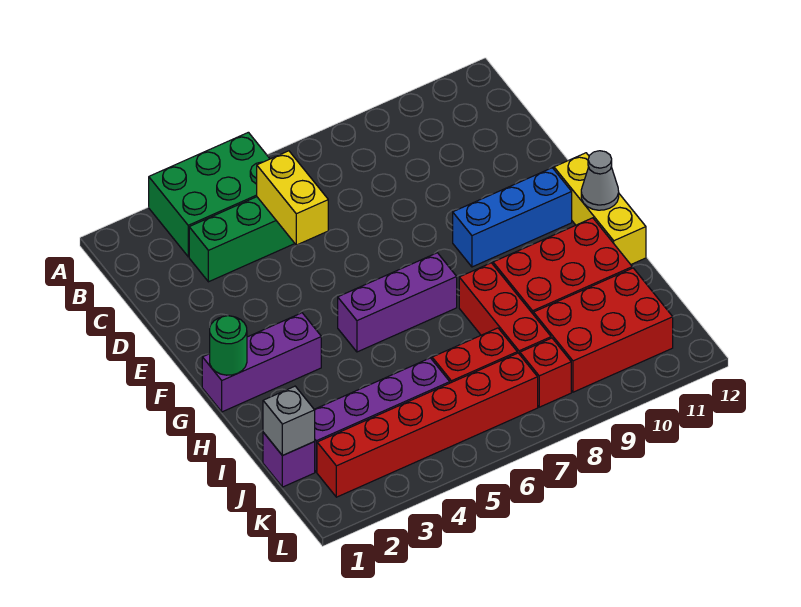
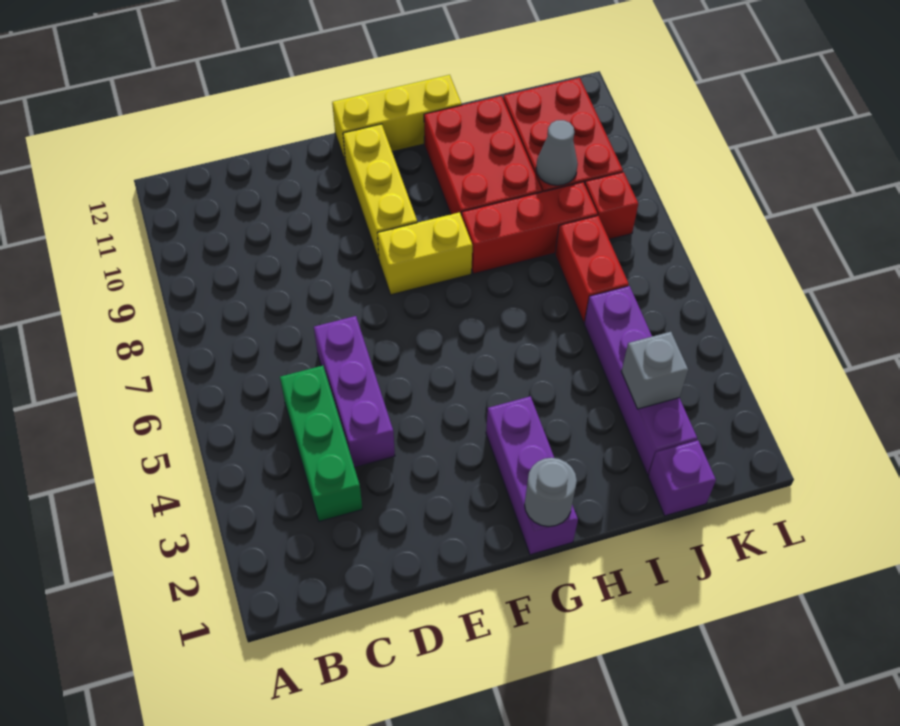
green brick A3:B5 level 1 -> none
yellow brick C5:D5 level 2 -> yellow brick F8:G8 level 1
blue brick F9:F11 level 1 -> yellow brick F9:F11 level 1
green round brick G1 level 2 -> grey round brick G1 level 2
purple brick G5:G7 level 1 -> purple brick D4:D6 level 1
grey cone G12 level 2 -> grey cone J9 level 2
grey brick J1 level 2 -> grey brick J3 level 2
red brick K2:K7 level 1 -> none

